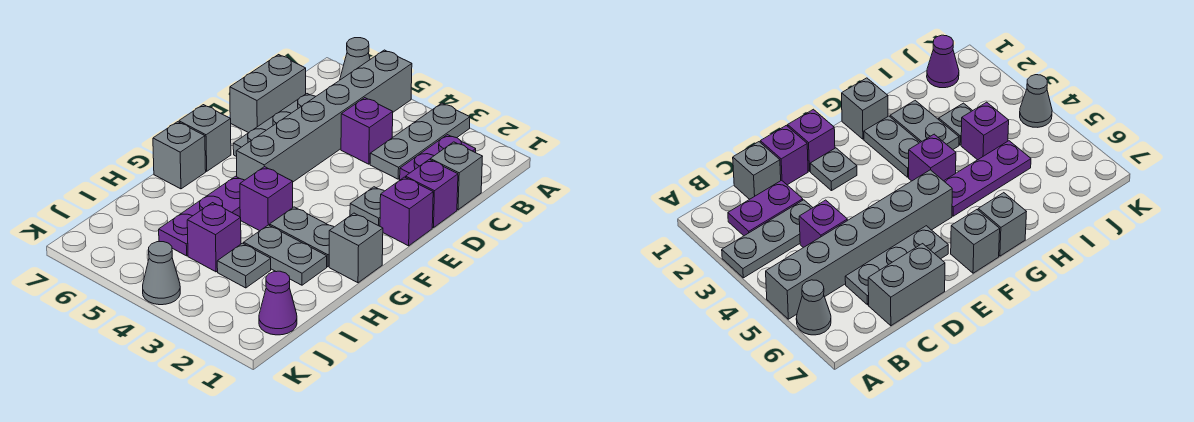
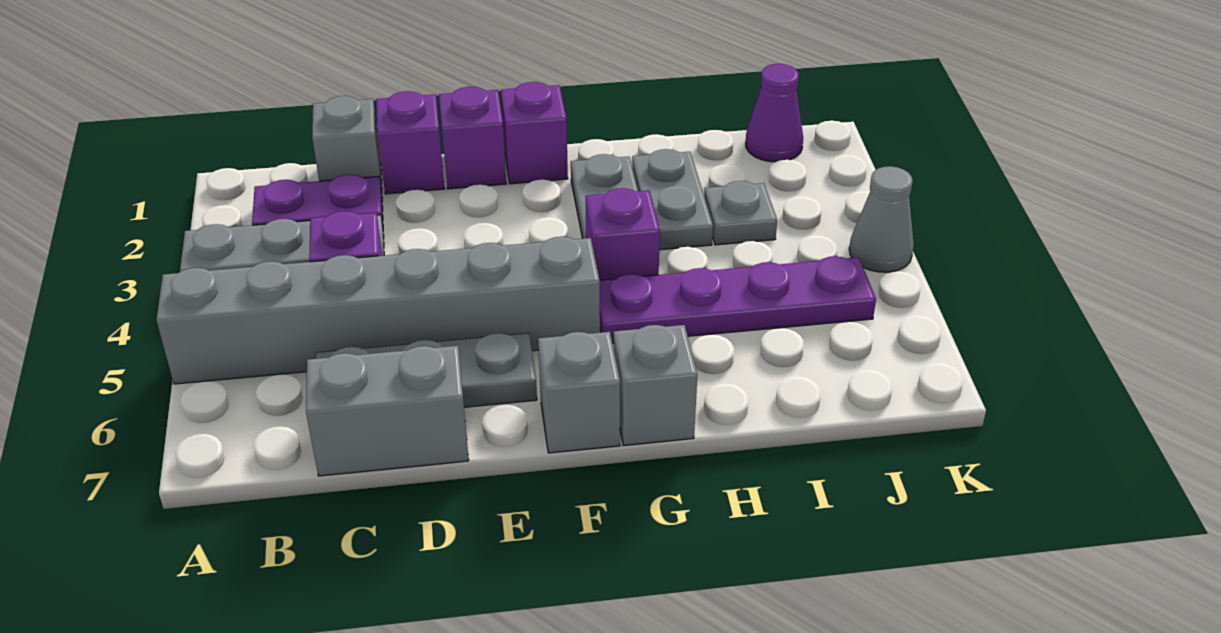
grey cone A6 level 1 -> none
grey plate E2 level 1 -> none
grey brick G1 level 1 -> none
purple plate G5:I5 level 1 -> purple plate G5:J5 level 1
purple brick I4 level 1 -> purple brick F1 level 1

